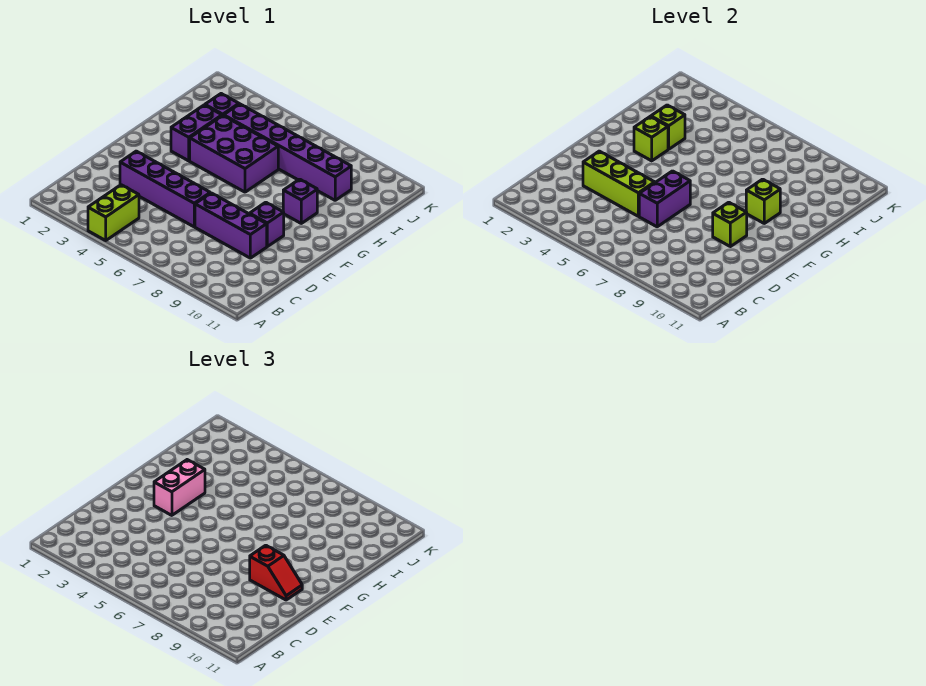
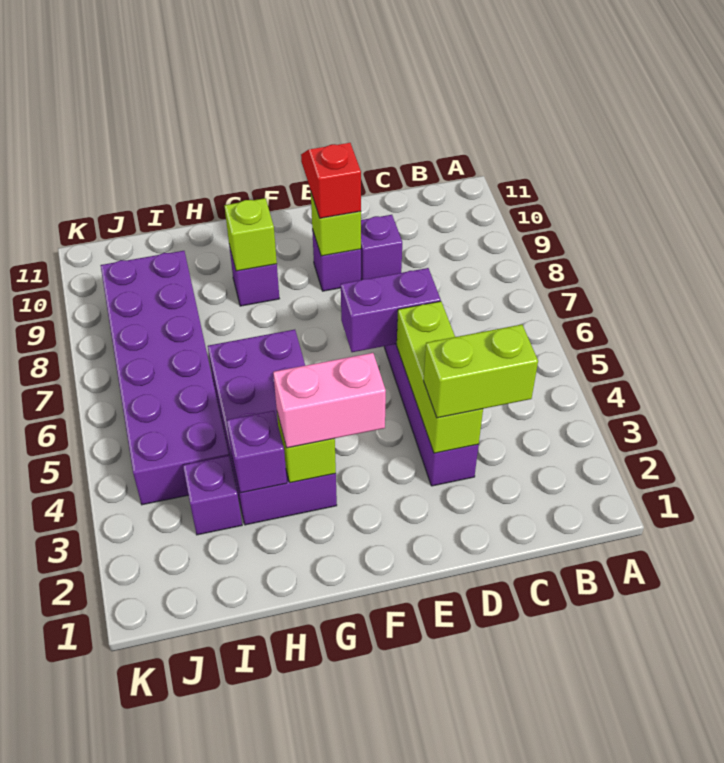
lime brick A4:B4 level 1 -> lime brick C3:D3 level 3
purple brick D7:D9 level 1 -> purple brick D9 level 1
lime brick H3 level 2 -> purple brick H3 level 2
purple brick I4:I9 level 1 -> purple brick I4:J9 level 1

